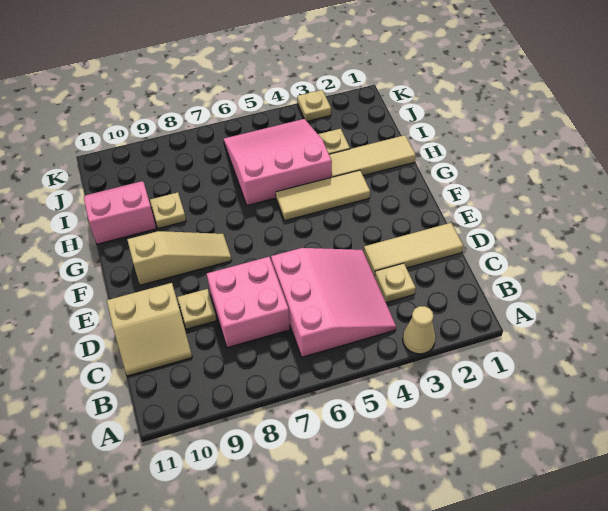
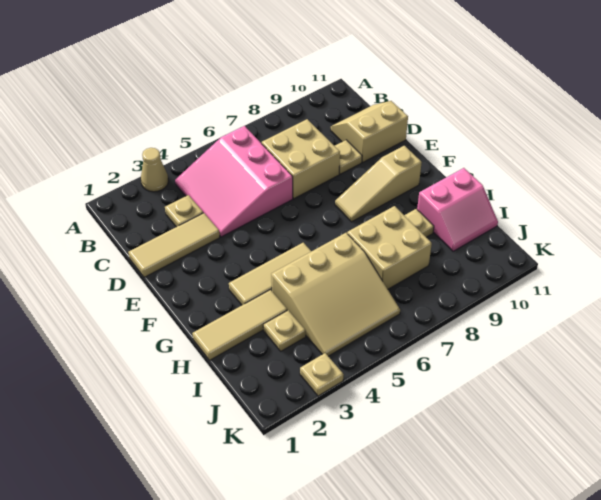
pink brick C7:D8 level 1 -> tan brick C7:D8 level 1
pink slope H4:J6 level 1 top H -> tan slope H4:J6 level 1 top H
none -> tan brick H7:I8 level 1

